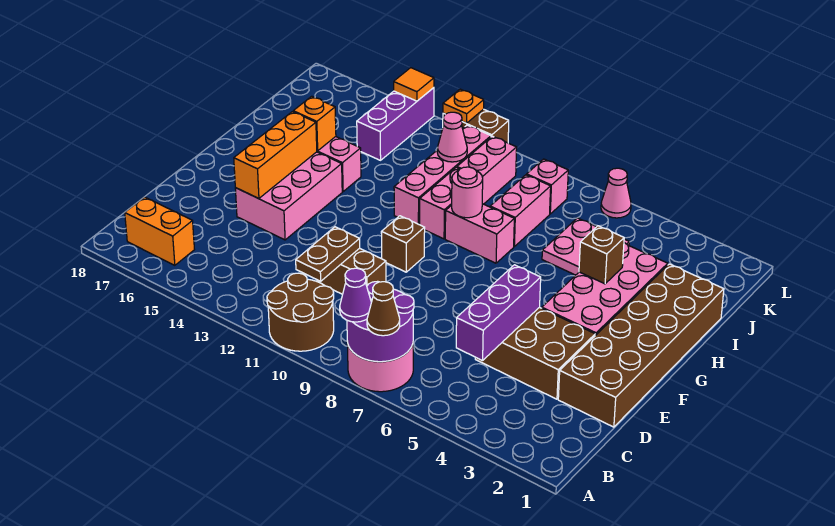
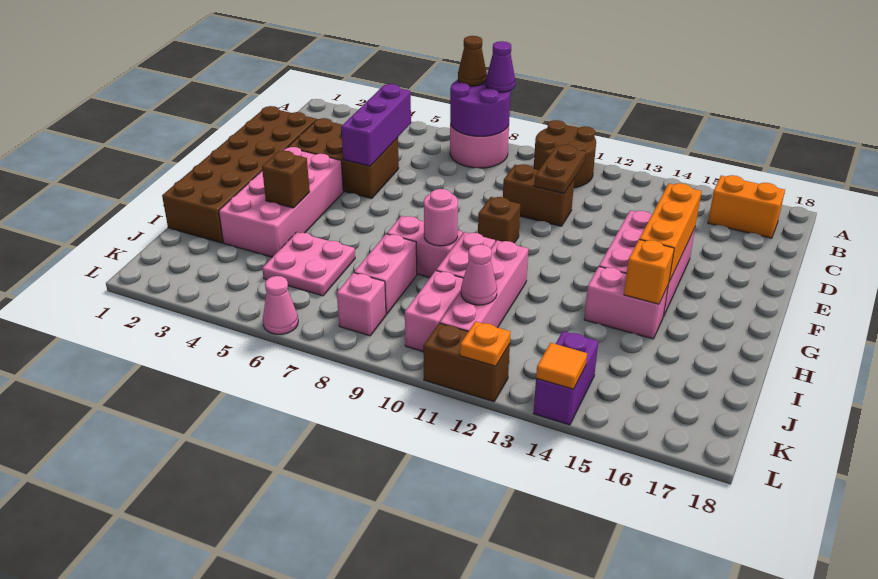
purple brick J14:L14 level 1 -> purple brick K14:L14 level 1

